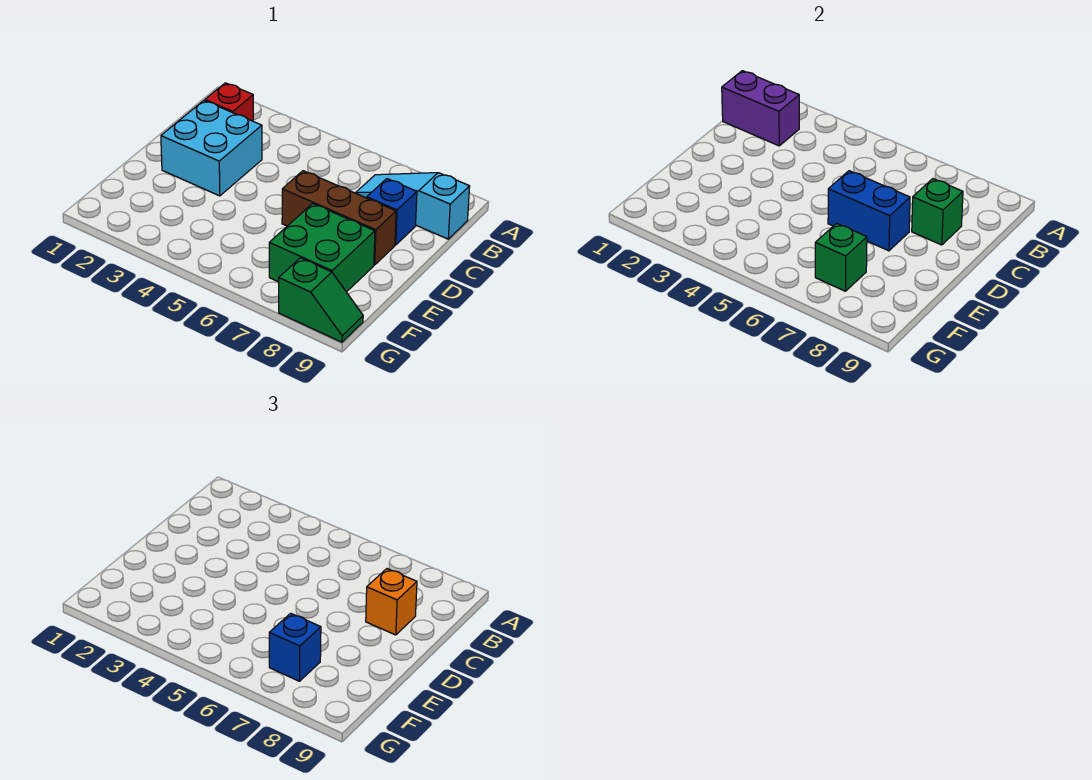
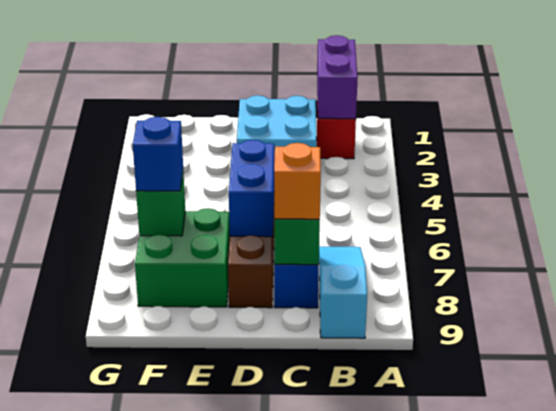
green slope G8:G9 level 1 top 8 -> none

